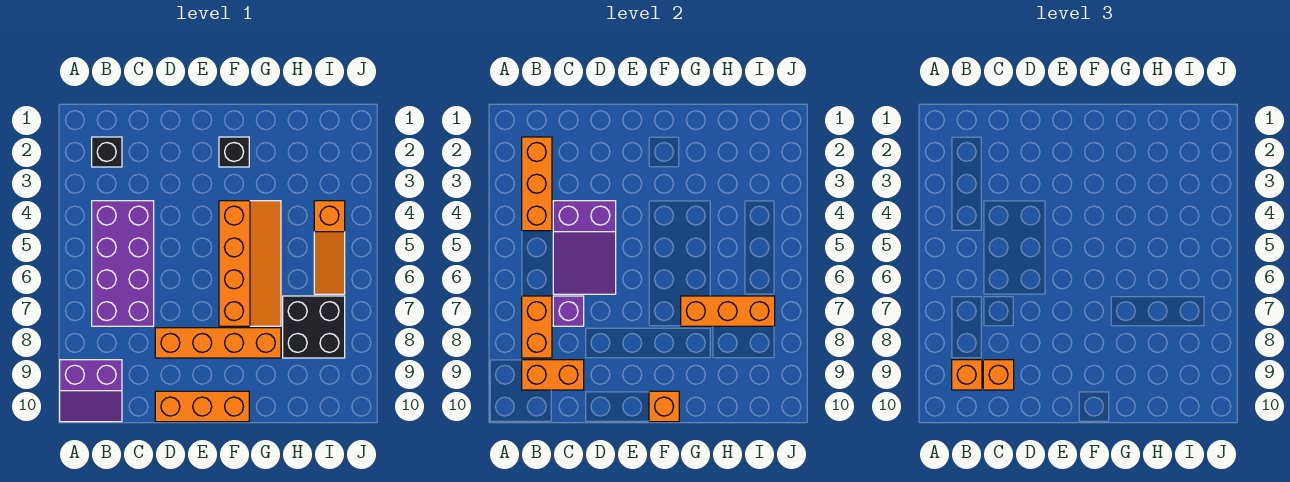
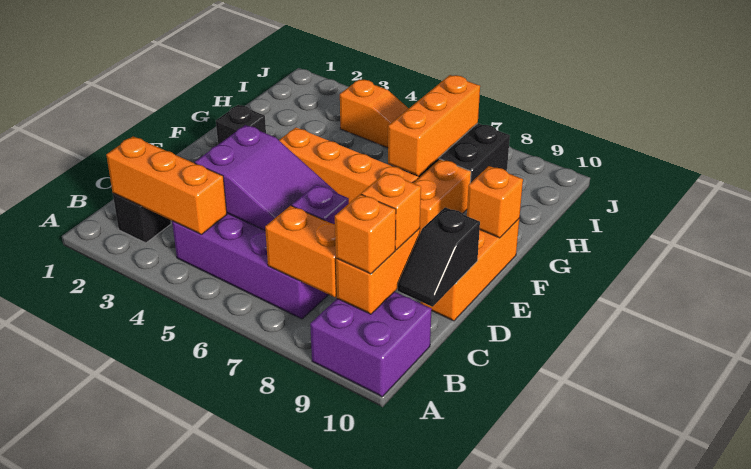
purple slope A9:B10 level 1 top 9 -> purple brick A9:B10 level 1
none -> black slope C10:D10 level 2 top D
orange brick D8:G8 level 1 -> orange brick F8:G8 level 1

